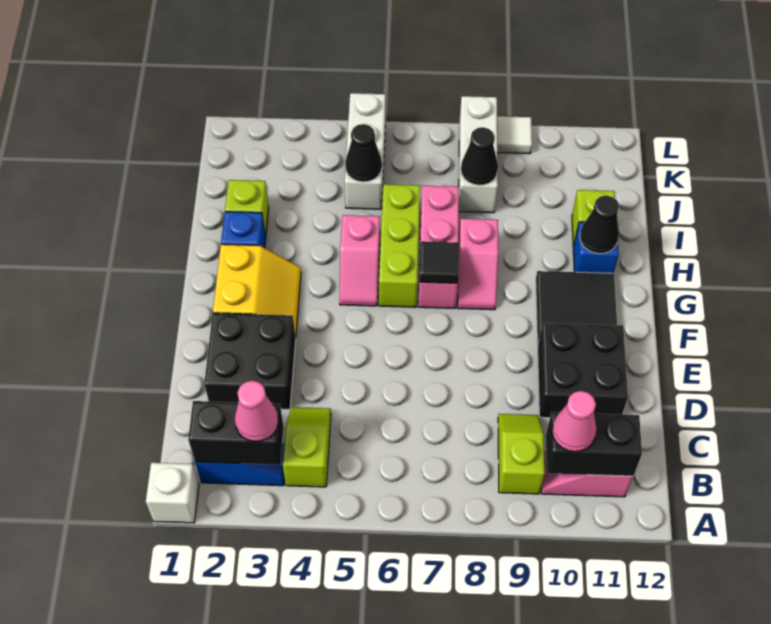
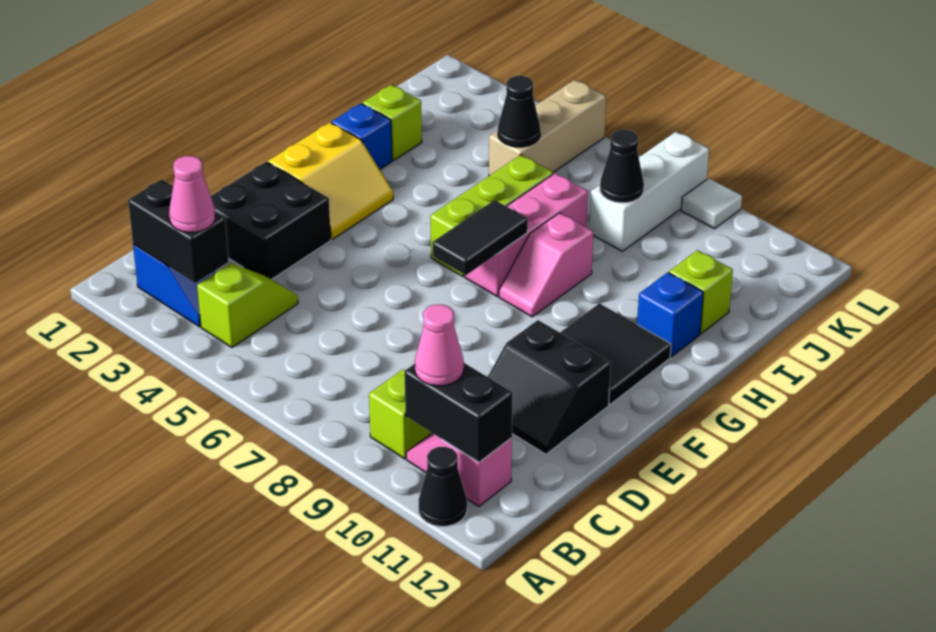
white brick A1 level 1 -> none
black brick D10:E11 level 1 -> black slope D10:E11 level 1 top E
pink slope G5:H5 level 1 top H -> none
black tile G7 level 2 -> black tile F7:G7 level 2
black cone H11 level 2 -> black cone A11 level 1
white brick J5:L5 level 1 -> tan brick J5:L5 level 1

